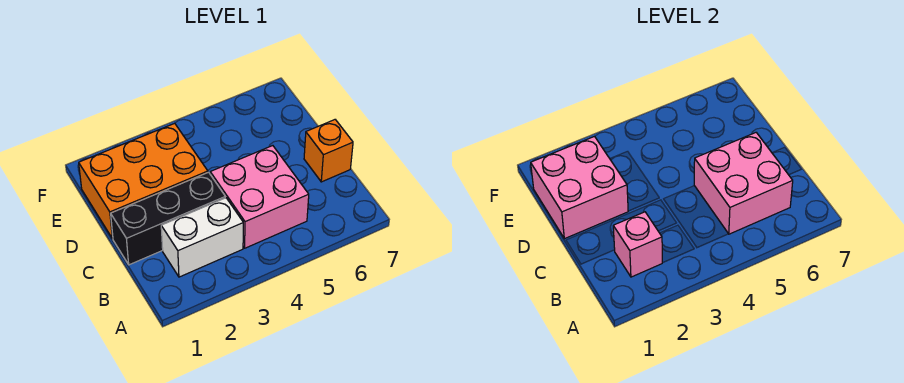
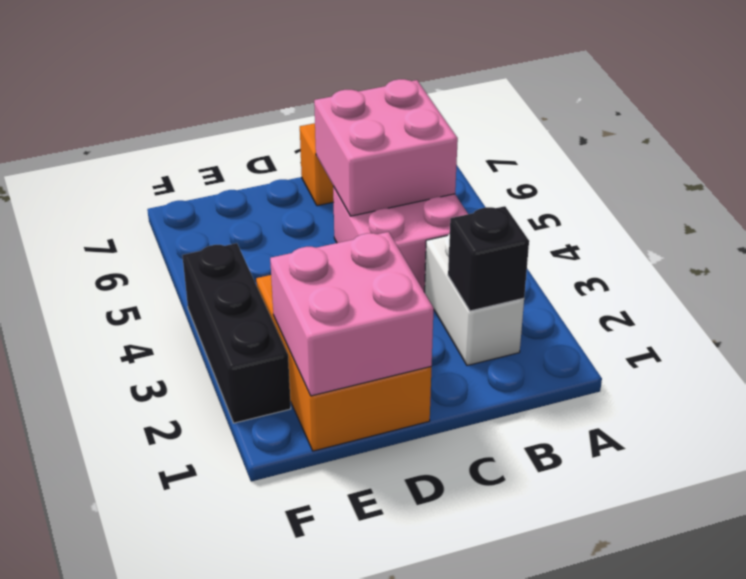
pink brick B2 level 2 -> black brick B2 level 2
black brick C1:C3 level 1 -> black brick F2:F4 level 1

